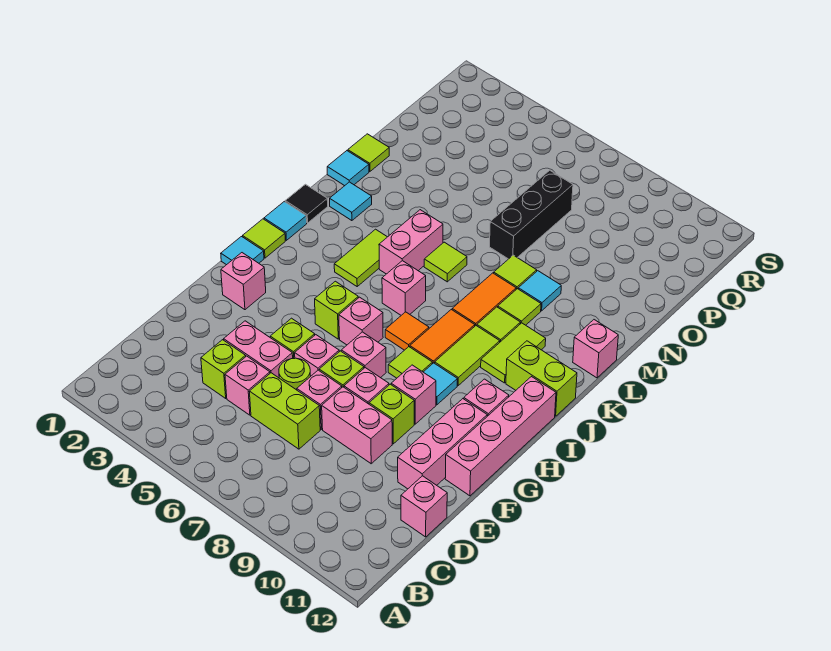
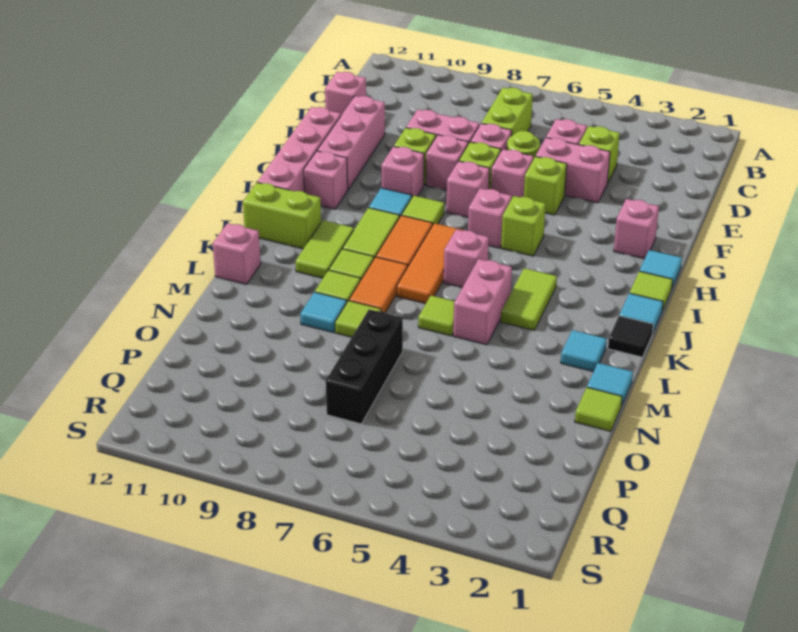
lime brick D6:D7 level 1 -> lime brick C7:D7 level 1
orange tile I7 level 1 -> orange tile I7:K7 level 1

